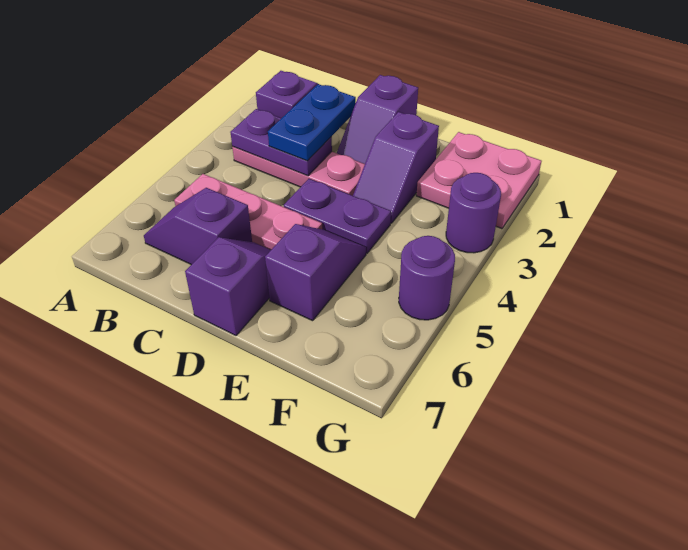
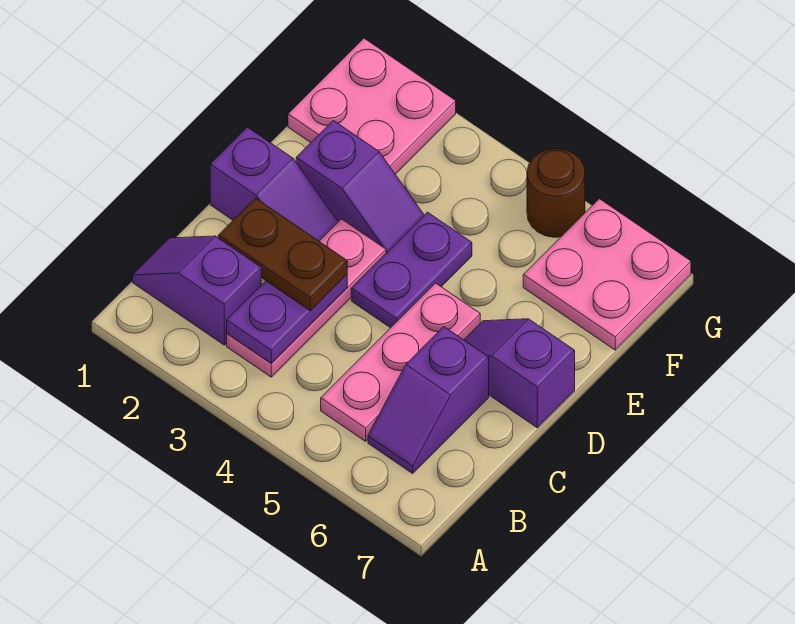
blue plate C2:C3 level 3 -> brown plate C2:C3 level 3
purple slope E5:E6 level 1 top 6 -> none
none -> pink plate F6:G7 level 1
purple round brick G3 level 1 -> none
purple round brick G5 level 1 -> brown round brick G5 level 1

